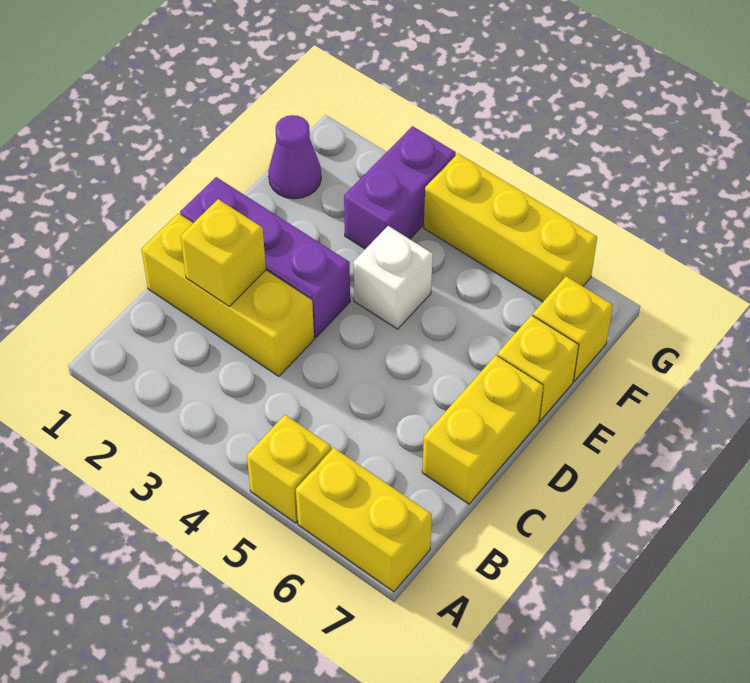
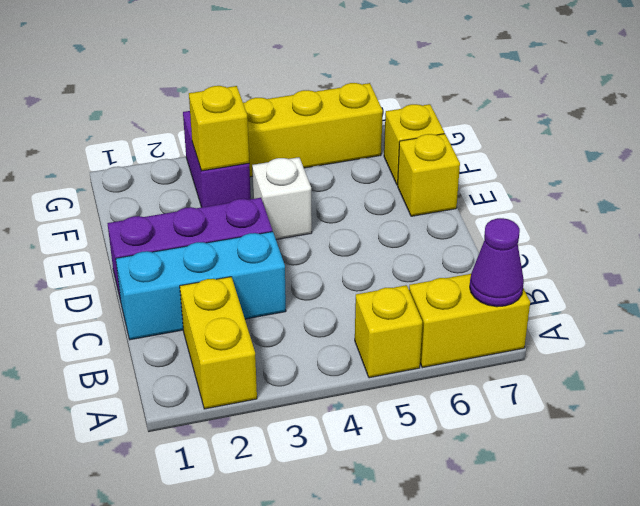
yellow brick C1:C3 level 1 -> cyan brick C1:C3 level 1
yellow brick C2 level 2 -> yellow brick F3 level 2
yellow brick C7:D7 level 1 -> yellow brick A2:B2 level 1
purple cone F1 level 1 -> purple cone A7 level 2

